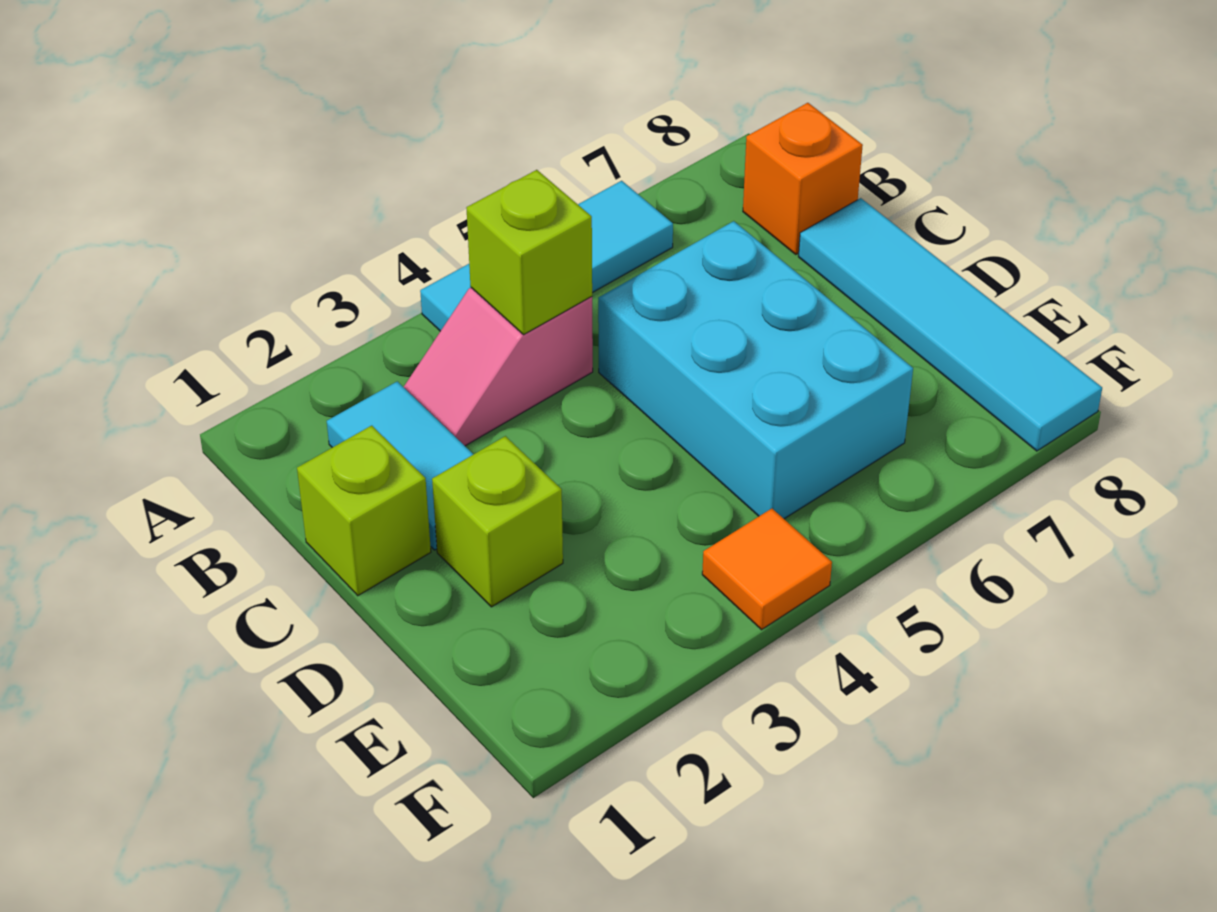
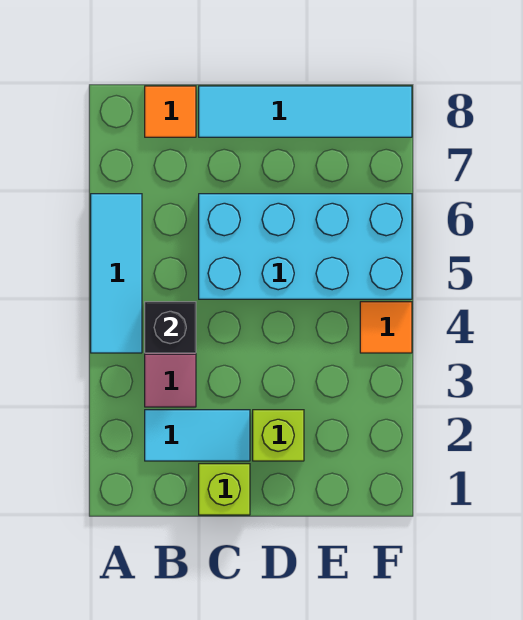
lime brick B4 level 2 -> black brick B4 level 2
orange brick B8 level 1 -> orange tile B8 level 1
cyan brick C5:E6 level 1 -> cyan brick C5:F6 level 1

